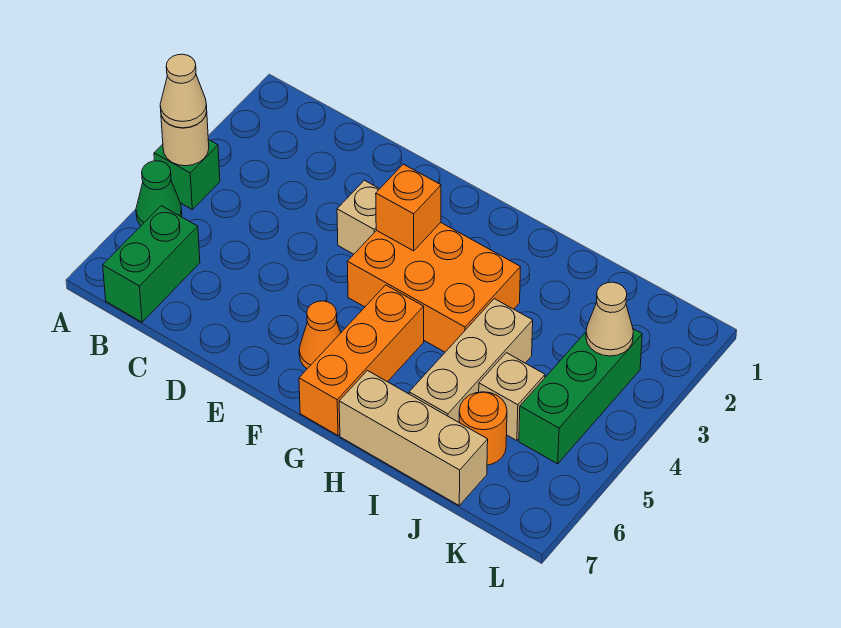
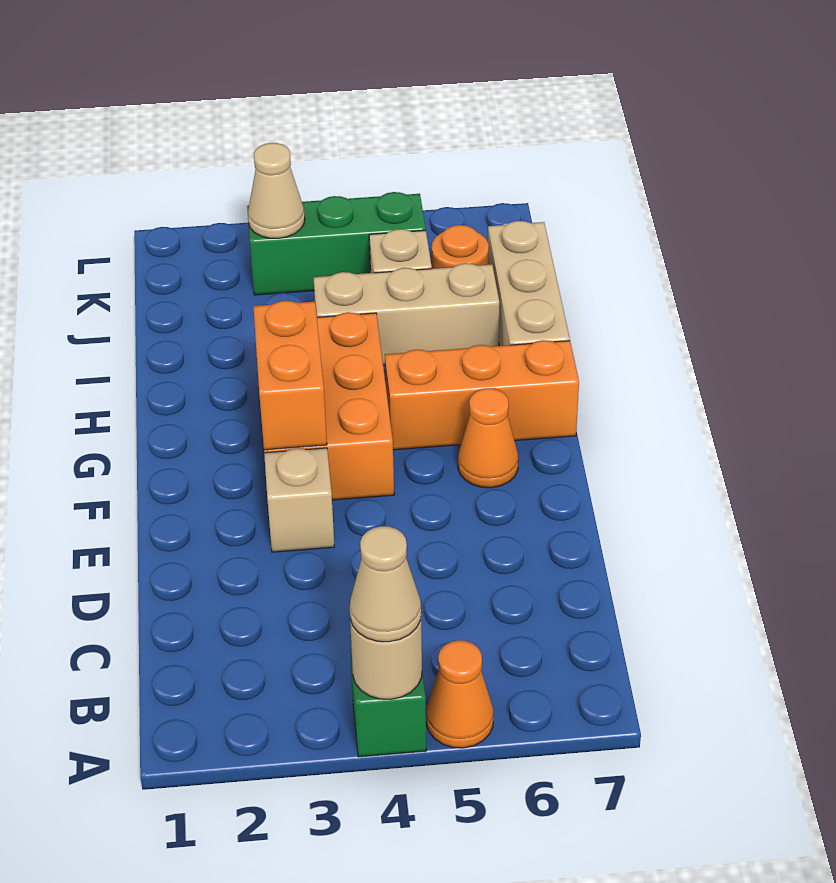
green cone A5 level 1 -> orange cone A5 level 1
green brick B6:B7 level 1 -> none
orange brick F3 level 2 -> orange brick F3:G3 level 2

